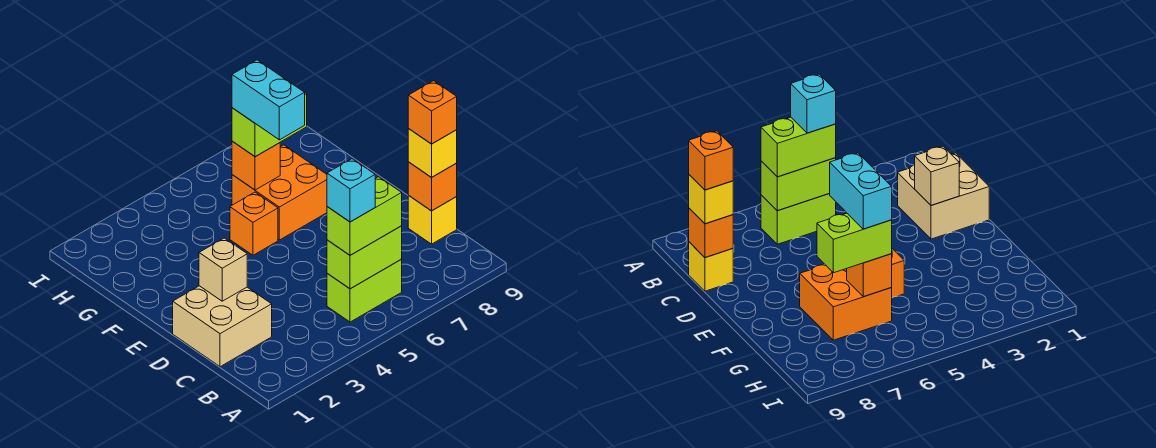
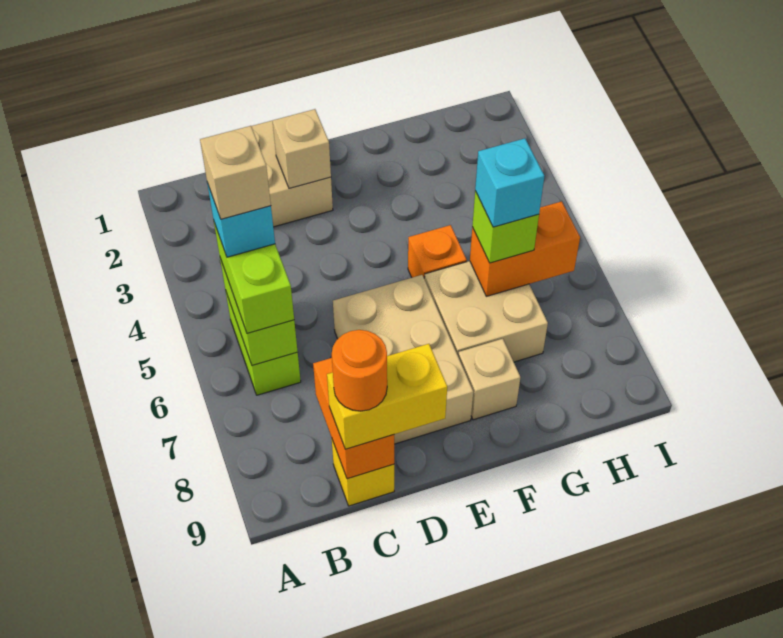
none -> tan brick B5 level 5
orange brick C9 level 2 -> orange brick C8:C9 level 2
yellow brick C9 level 3 -> yellow brick C9:D9 level 3
orange brick C9 level 4 -> orange round brick C9 level 4
none -> tan brick D6:E8 level 1
orange brick F6:G7 level 1 -> tan brick F6:G7 level 1
cyan brick F6:G6 level 4 -> cyan brick G6 level 4
none -> tan brick F8 level 1
orange brick G6 level 2 -> orange brick G6:H6 level 2
lime brick G6:G7 level 3 -> lime brick G6 level 3

